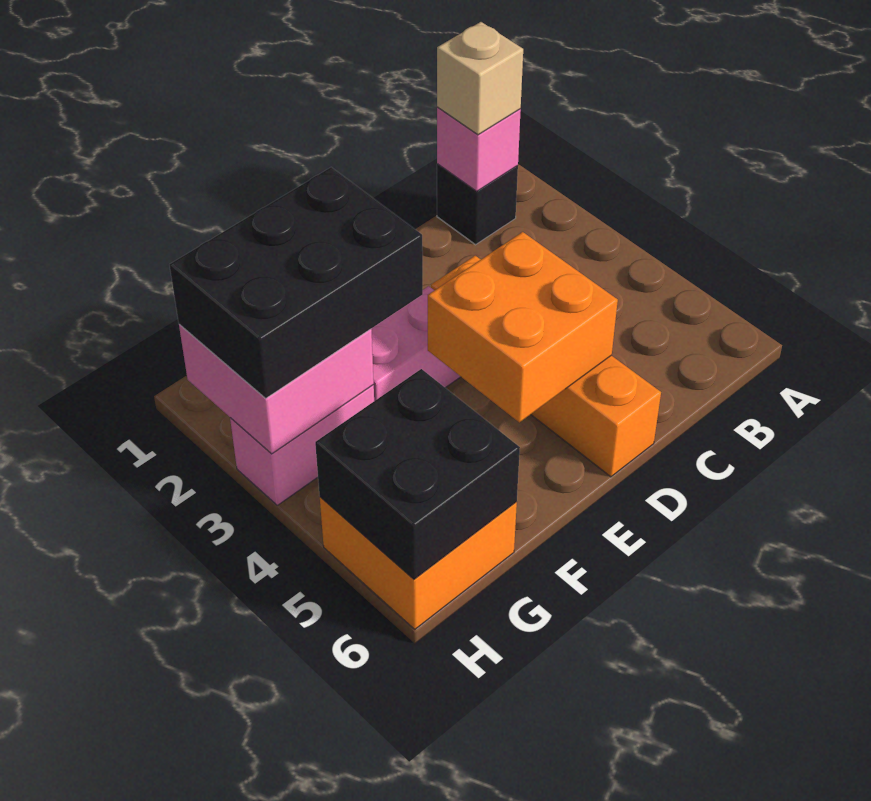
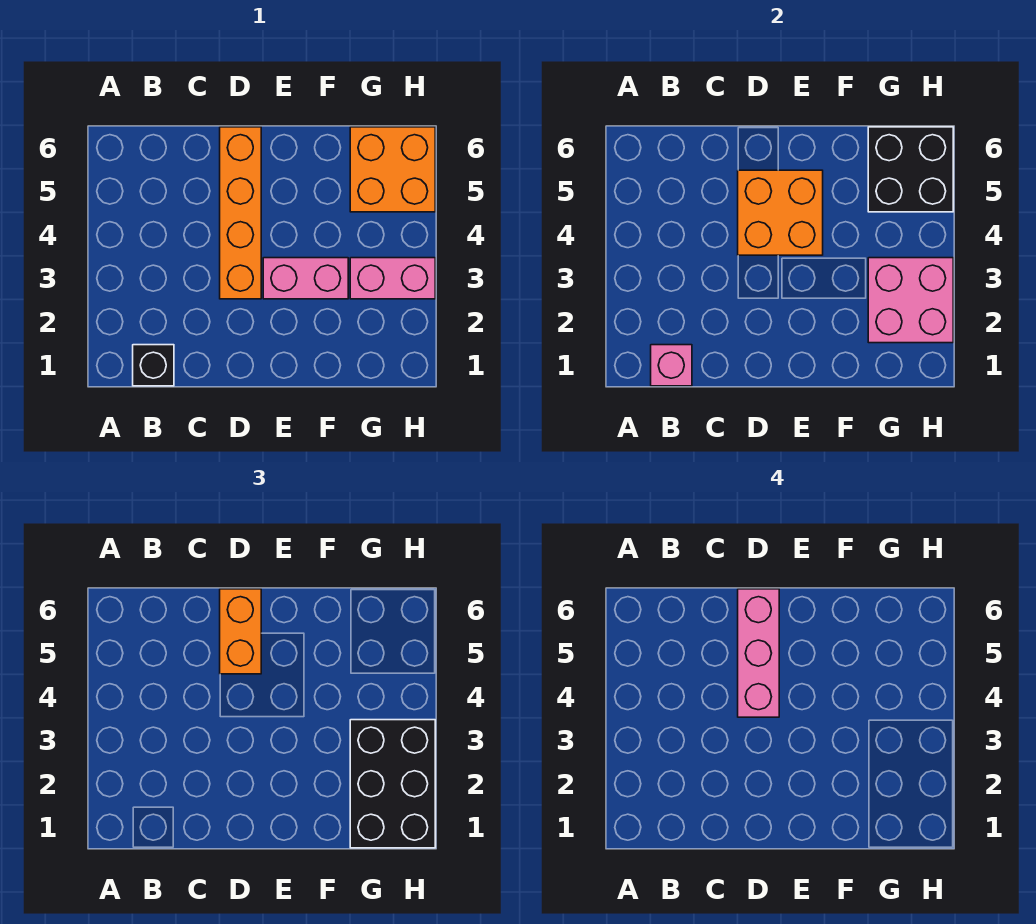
tan brick B1 level 3 -> none
none -> pink brick D4:D6 level 4
none -> orange brick D5:D6 level 3
black brick F2:H3 level 3 -> black brick G1:H3 level 3

